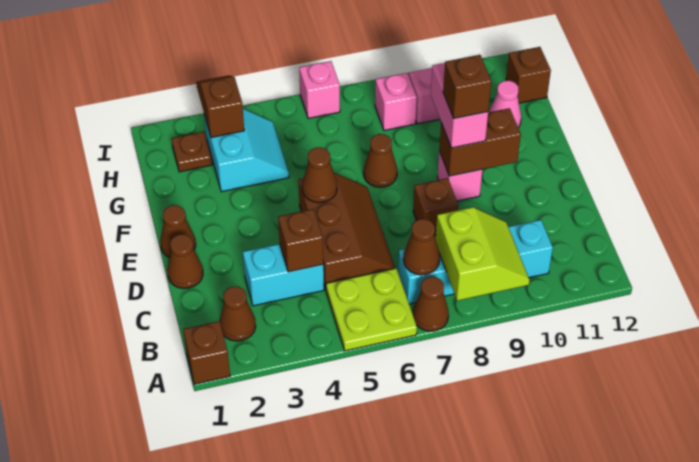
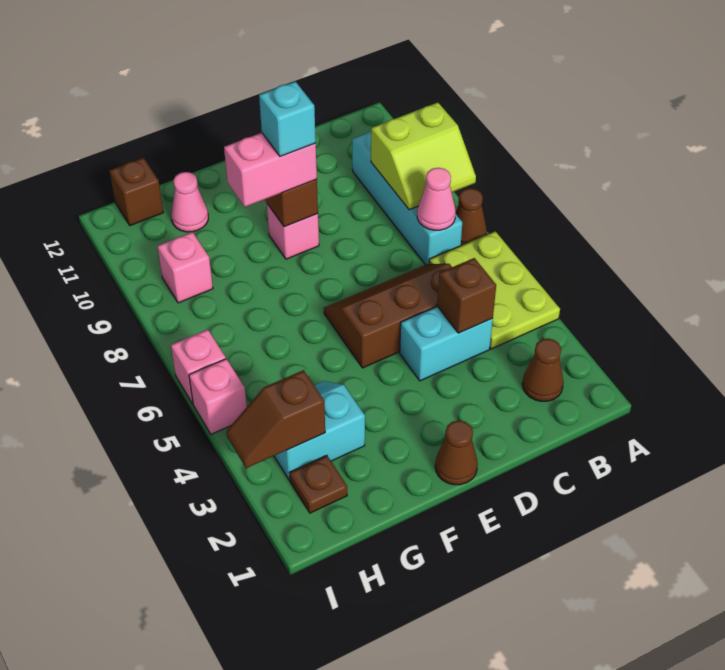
brown brick A1 level 1 -> none
lime plate A5:B6 level 1 -> lime plate A4:B6 level 1
lime slope A8:B9 level 2 top 8 -> lime slope A8:B9 level 2 top 9
brown cone B7 level 2 -> pink cone B7 level 2
cyan brick C3:C4 level 1 -> cyan brick C4:D4 level 1
brown cone D1 level 1 -> none
brown brick D8 level 1 -> none
brown cone E5 level 2 -> none
brown brick E9 level 4 -> cyan brick E9 level 4
brown cone F7 level 1 -> none
pink brick H8 level 1 -> pink brick I5 level 1

